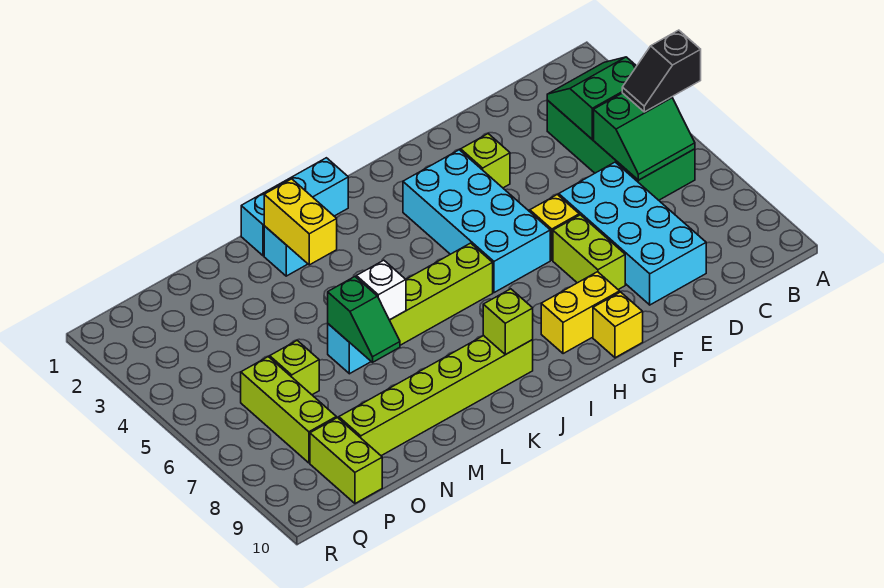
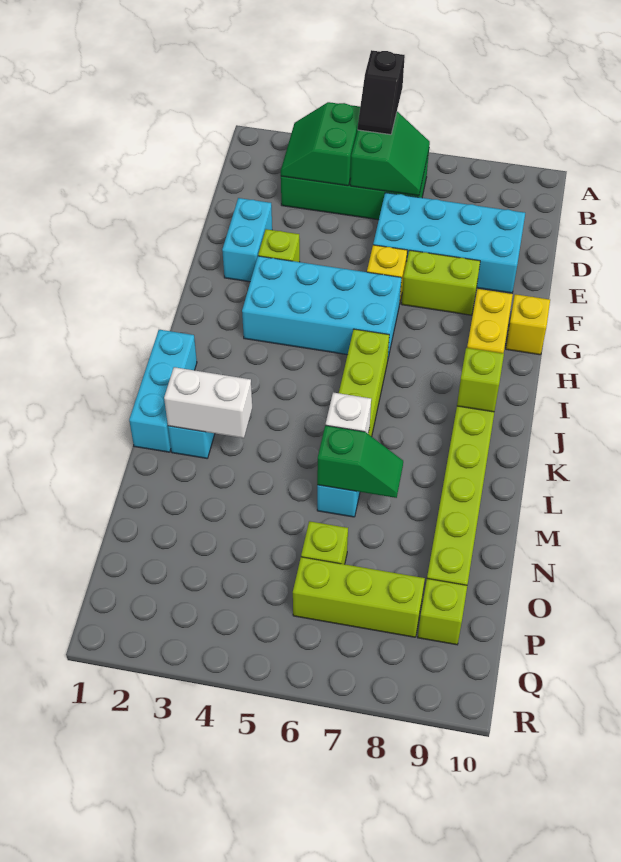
none -> cyan brick E2:F2 level 1
yellow brick L2:L3 level 2 -> white brick L2:L3 level 2
lime brick P9:P10 level 1 -> lime brick P9 level 1

